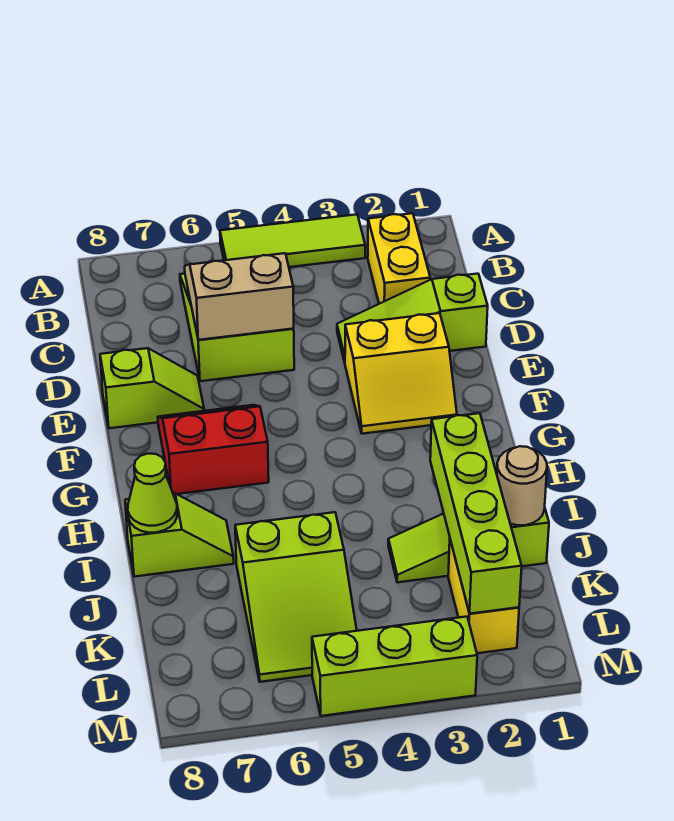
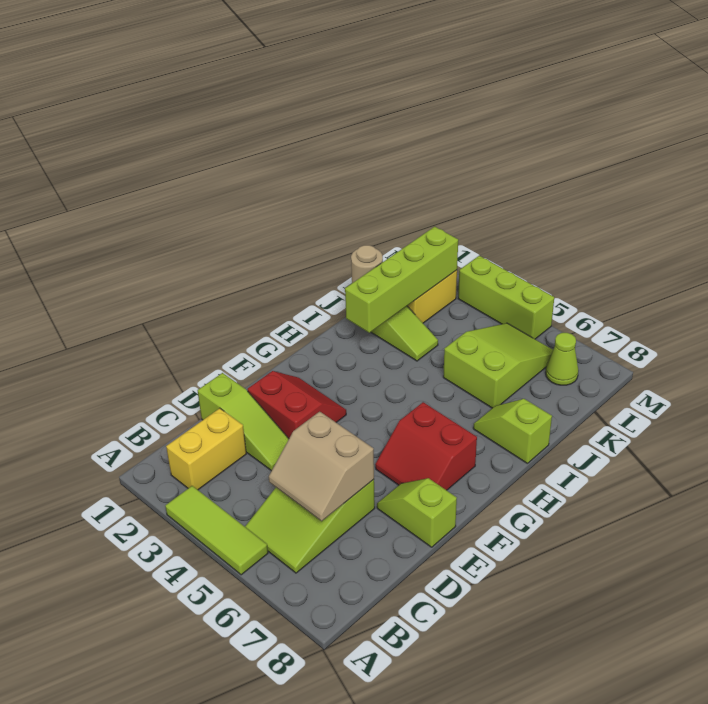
yellow slope E2:F3 level 1 top E -> red slope E2:F3 level 1 top E
lime cone I8 level 2 -> lime cone L7 level 1

